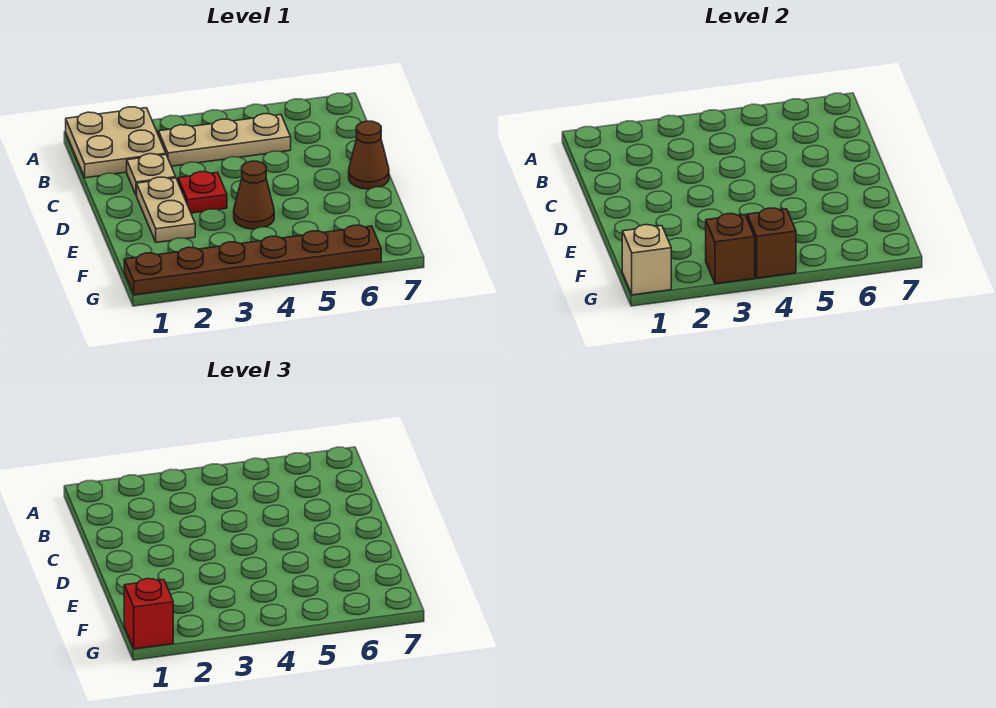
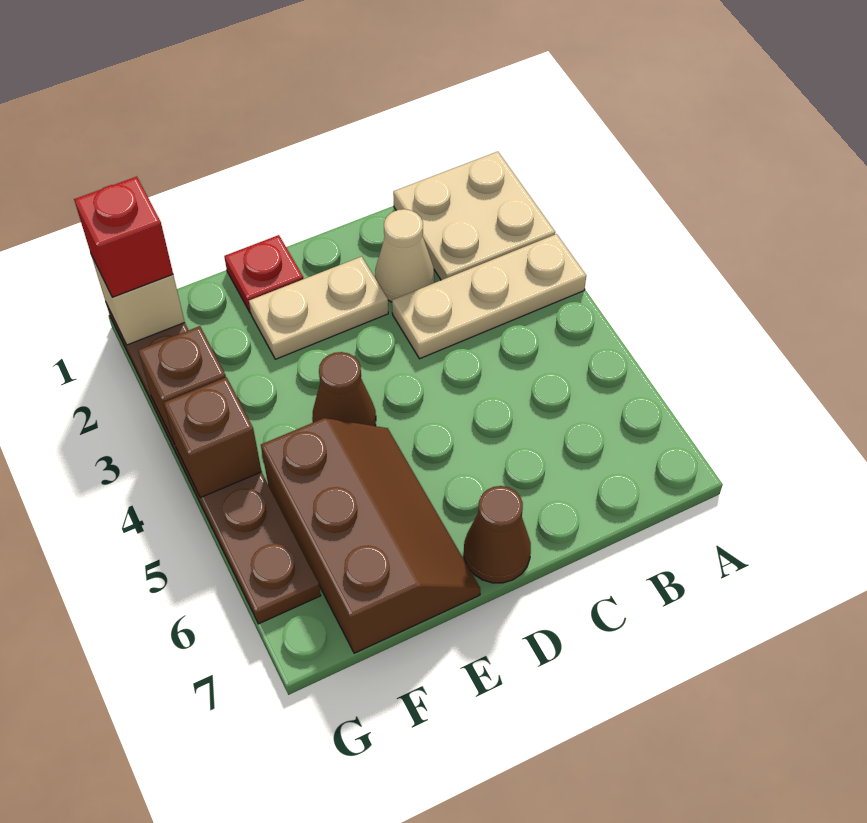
tan plate B3:B5 level 1 -> tan plate A3:C3 level 1
tan plate C2 level 1 -> tan cone C2 level 1
red plate D3 level 1 -> red plate E1 level 1
none -> brown slope E5:F7 level 1 top F

